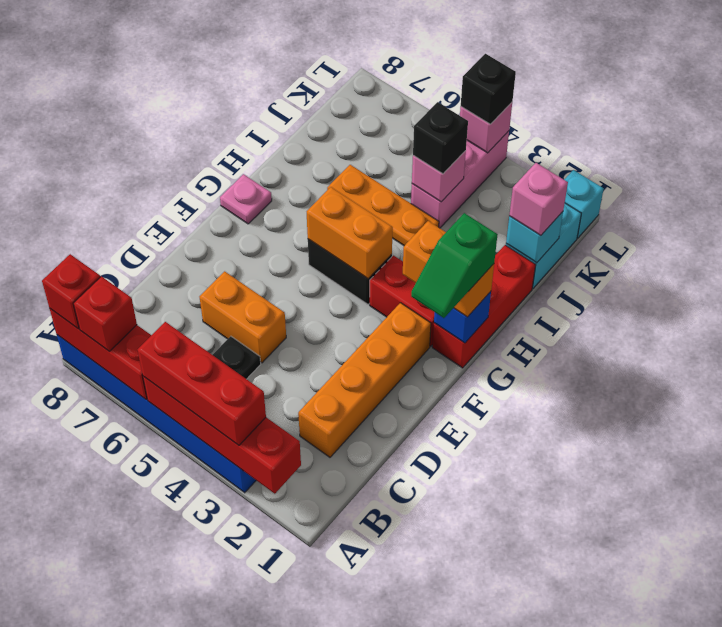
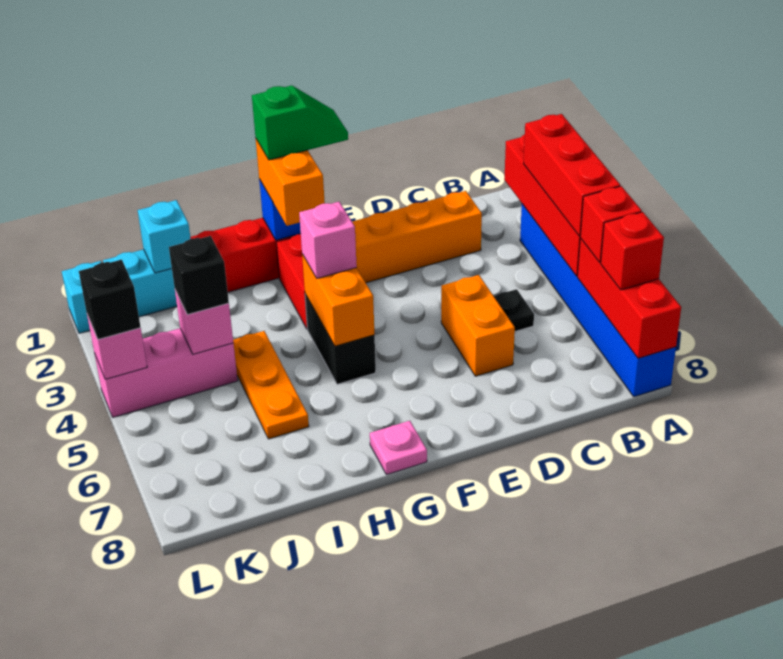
red brick A8 level 3 -> red brick A6 level 3
pink brick J1 level 3 -> pink brick G4 level 3

